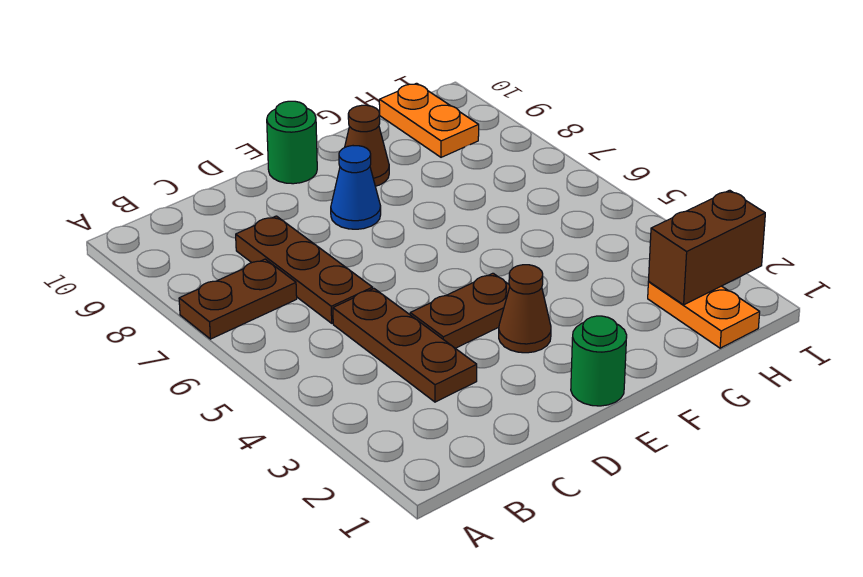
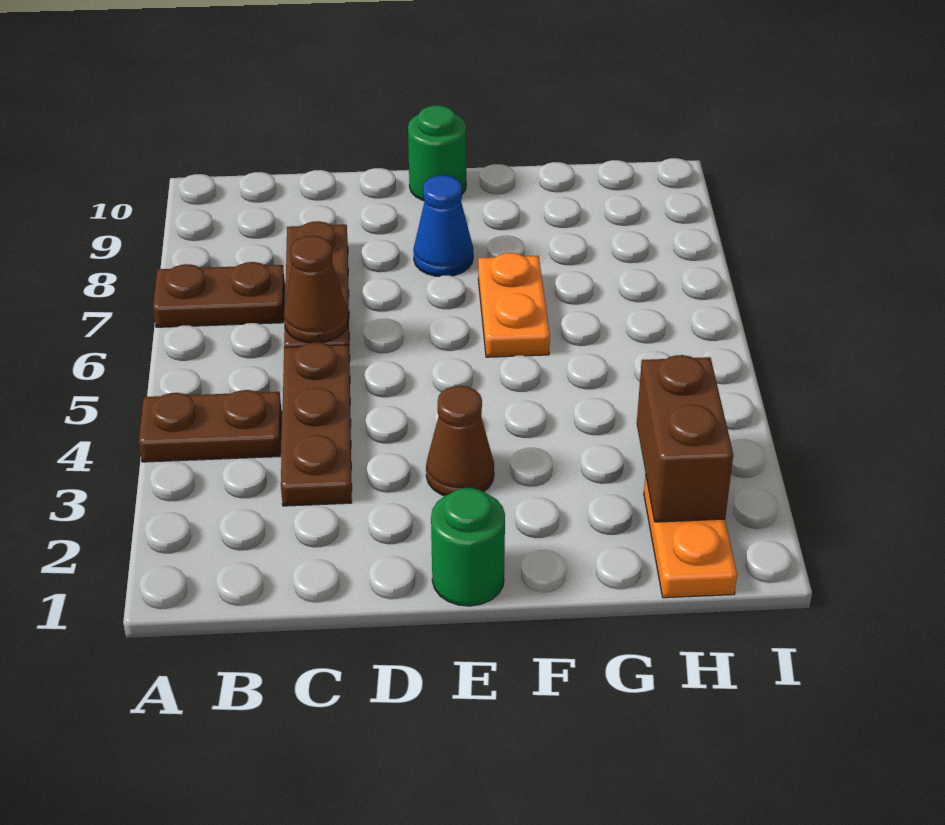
brown plate D4:E4 level 1 -> brown plate A4:B4 level 1
brown cone F9 level 1 -> brown cone C6 level 2
brown brick H2:I2 level 2 -> brown brick H2:H3 level 2
orange plate H9:H10 level 1 -> orange plate F6:F7 level 1

